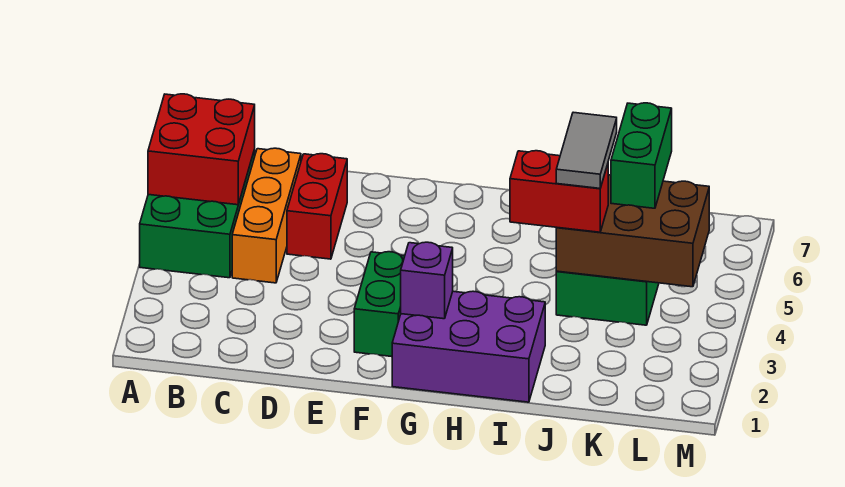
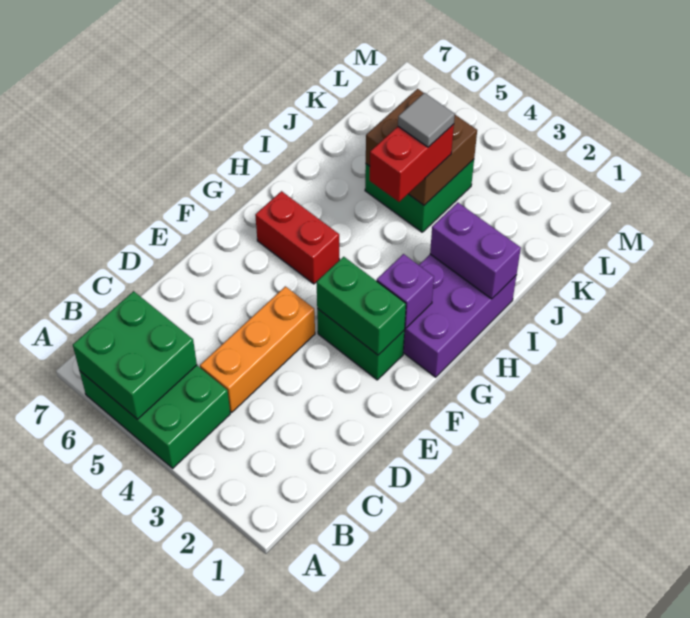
red brick A5:B6 level 2 -> green brick A5:B6 level 2
orange brick C4:C6 level 1 -> orange brick C4:E4 level 1
red brick D5:D6 level 1 -> red brick G5:G6 level 1
none -> purple brick I1:I2 level 2
brown brick J4:L5 level 2 -> brown brick J4:K5 level 2
grey tile J4:J5 level 4 -> grey tile J4 level 4
green brick K5:K6 level 3 -> green brick F2:F3 level 2

